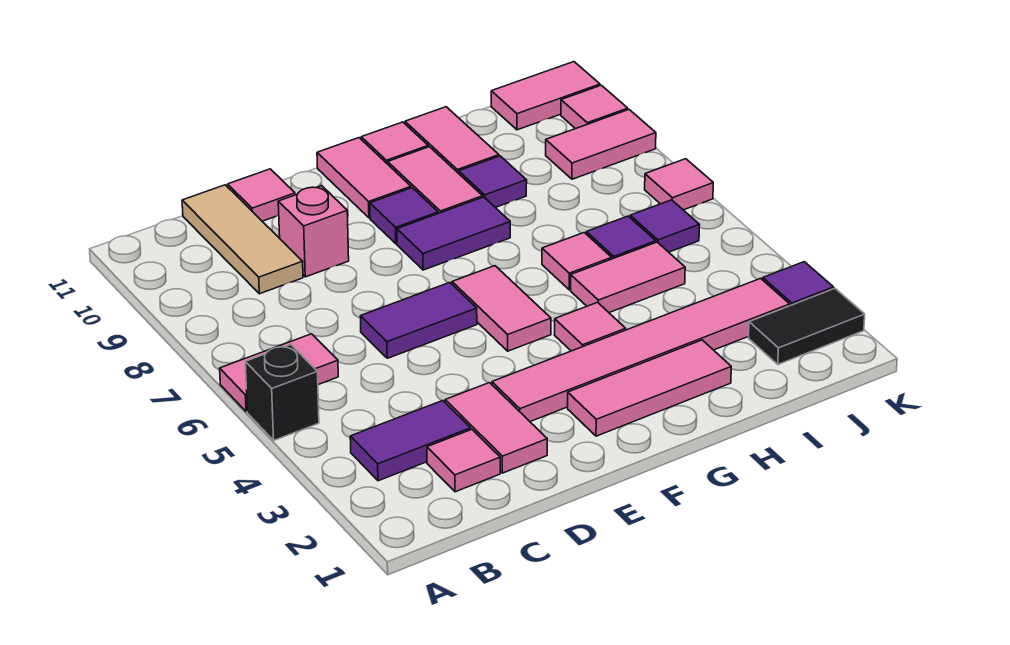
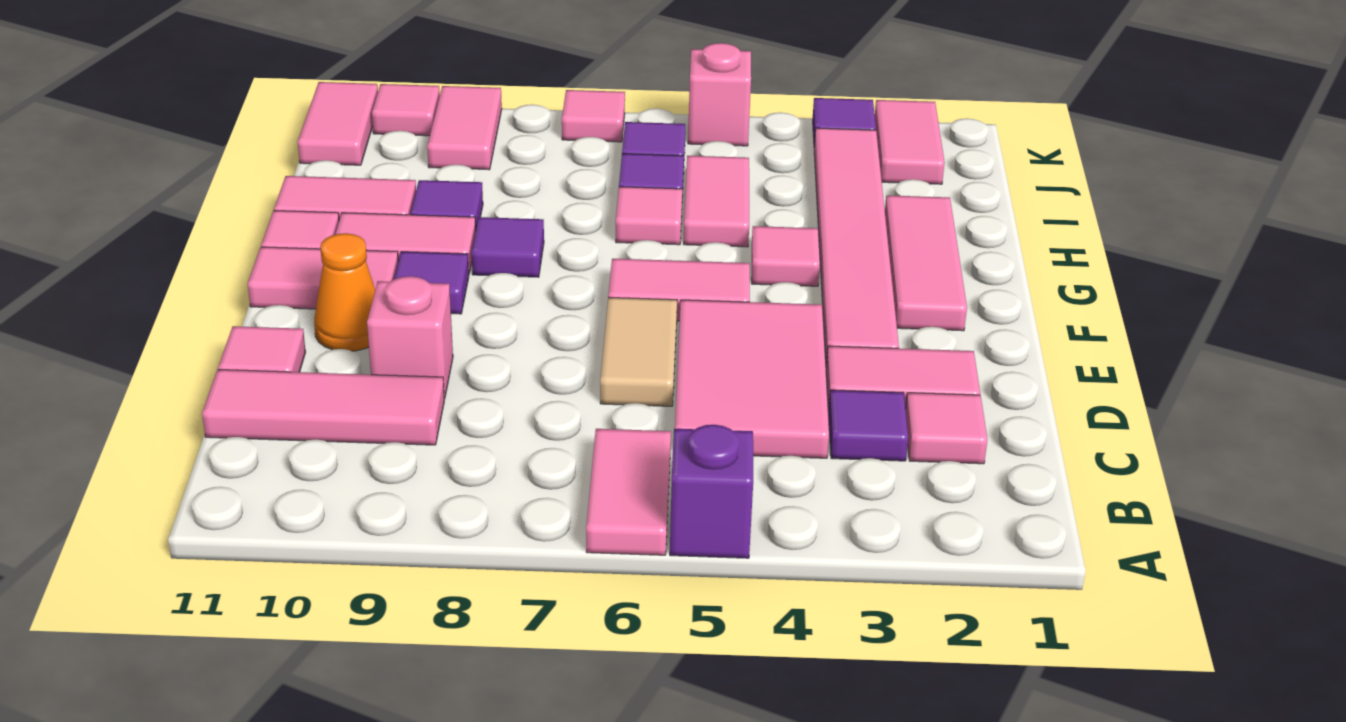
black brick A5 level 1 -> purple brick A5 level 1
purple tile B3:C3 level 1 -> purple tile C3 level 1
none -> pink tile C4:E5 level 1
tan tile C9:C11 level 1 -> pink tile C9:C11 level 1
purple tile D6:E6 level 1 -> tan tile D6:E6 level 1
none -> orange cone E10 level 1
purple tile F8:G8 level 1 -> purple tile G8 level 1
black tile J2:K2 level 1 -> pink tile J2:K2 level 1
none -> pink brick K5 level 1

